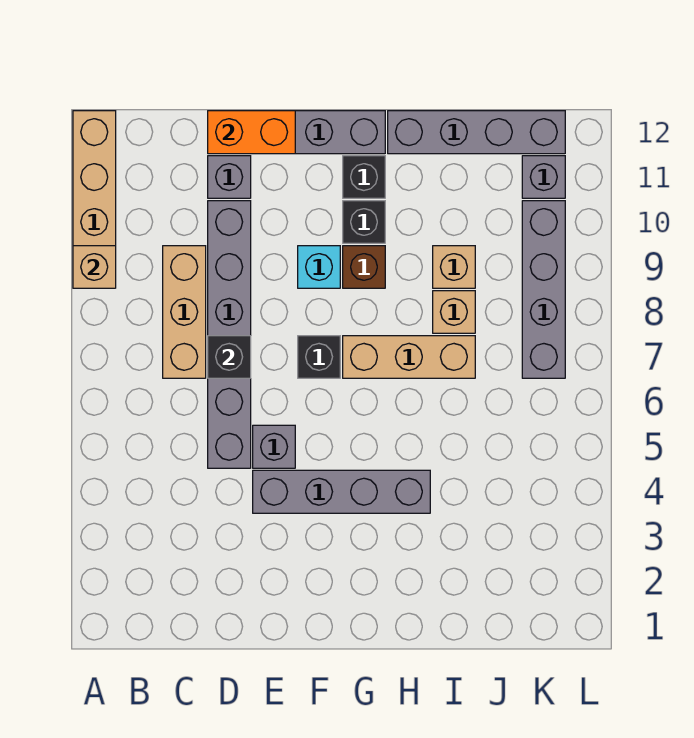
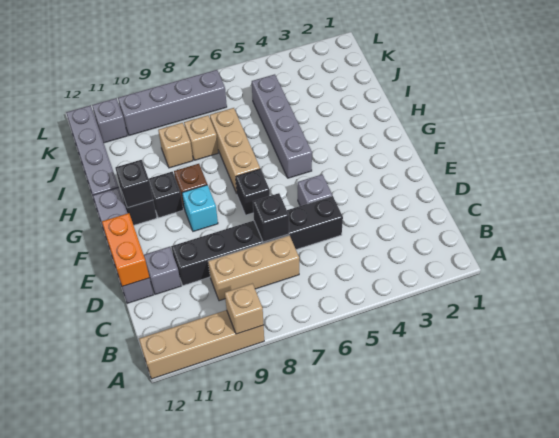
grey brick D5:D10 level 1 -> black brick D5:D10 level 1
grey brick E4:H4 level 1 -> grey brick G5:J5 level 1
none -> black brick G11 level 2

